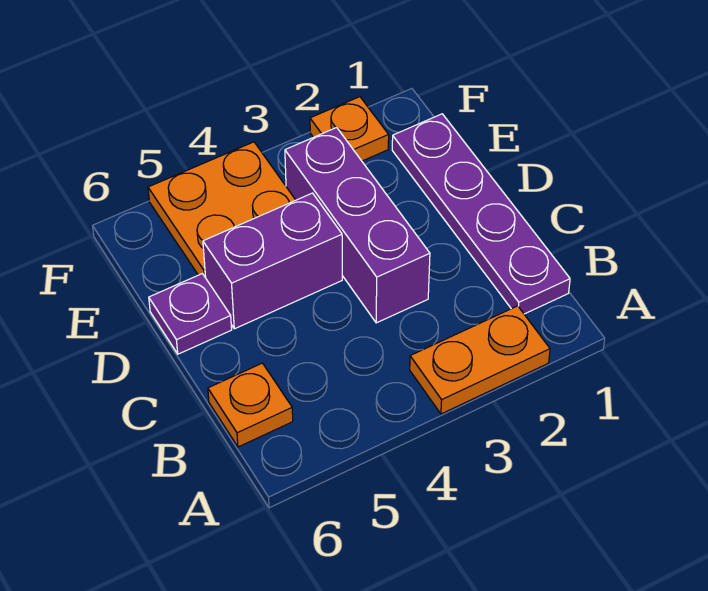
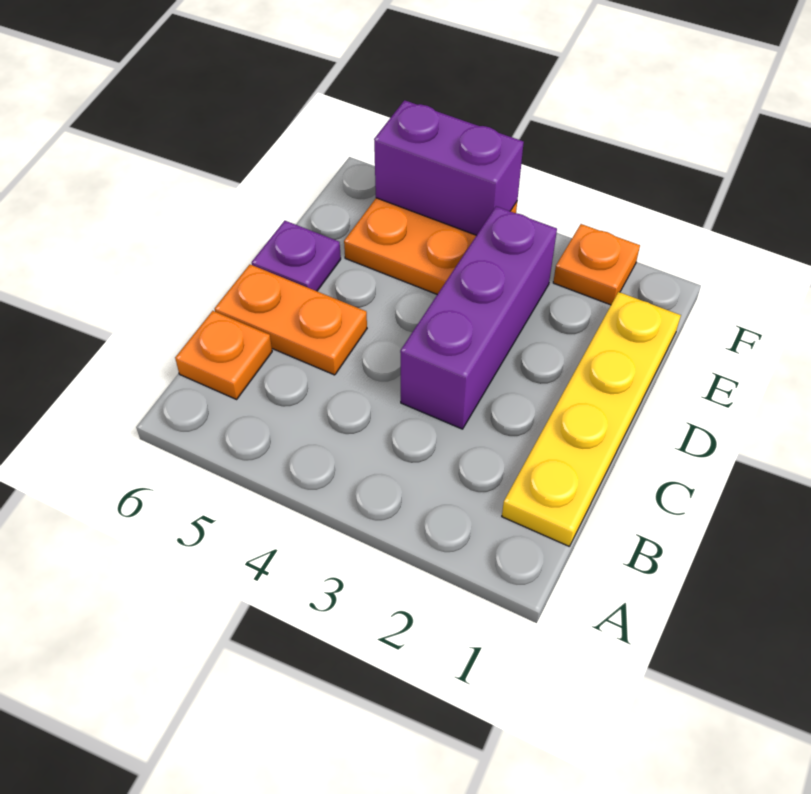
orange plate A2:A3 level 1 -> orange plate C5:C6 level 1
purple plate B1:E1 level 1 -> yellow plate B1:E1 level 1
purple brick D4:D5 level 1 -> purple brick F4:F5 level 2

